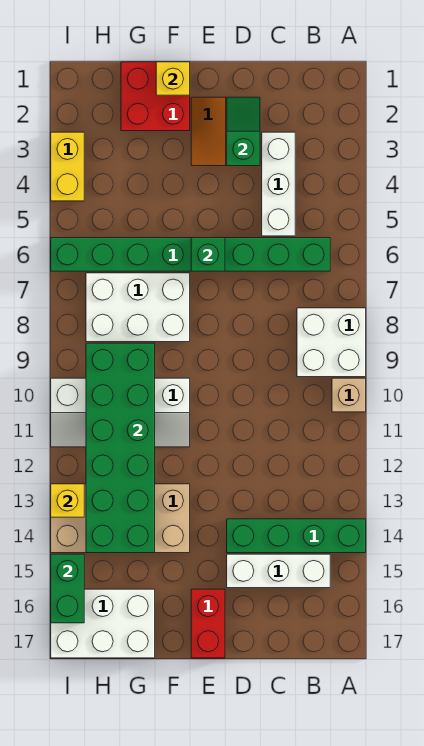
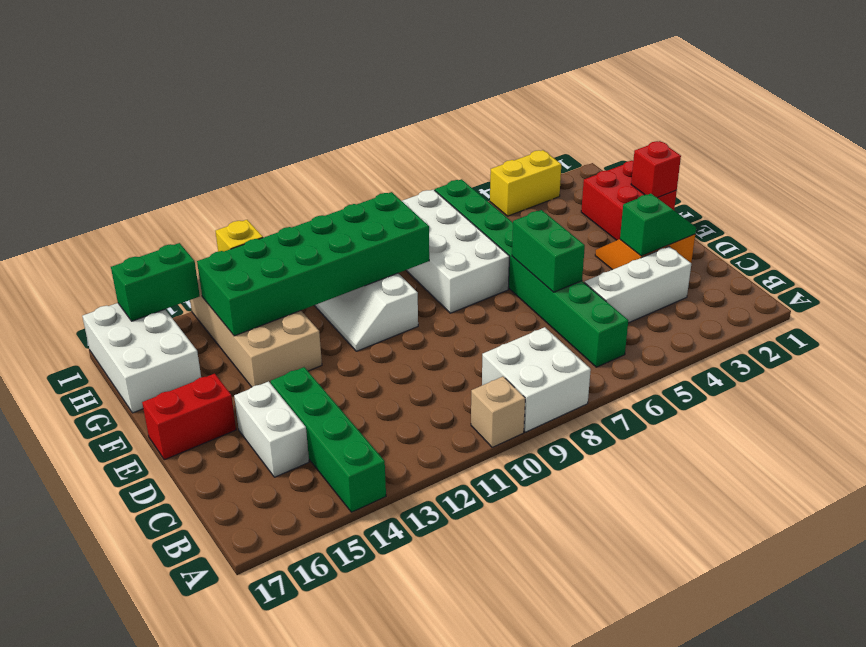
white brick B15:D15 level 1 -> white brick C15:D15 level 1
green brick E6 level 2 -> green brick D6:E6 level 2
yellow brick F1 level 2 -> red brick F1 level 2
white brick F7:H8 level 1 -> white brick F7:I8 level 1

